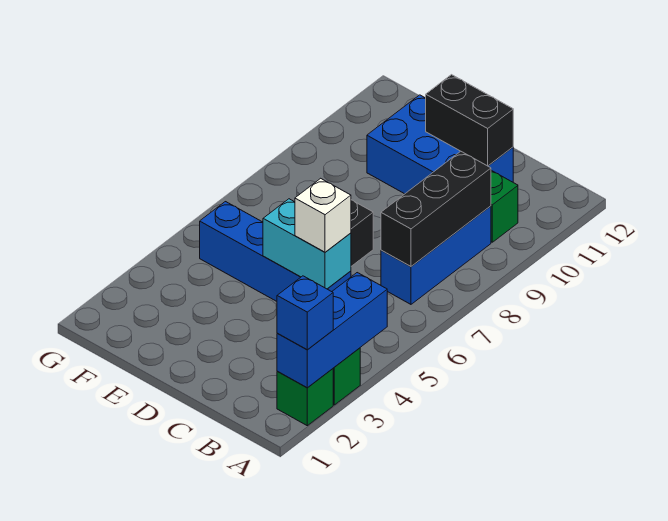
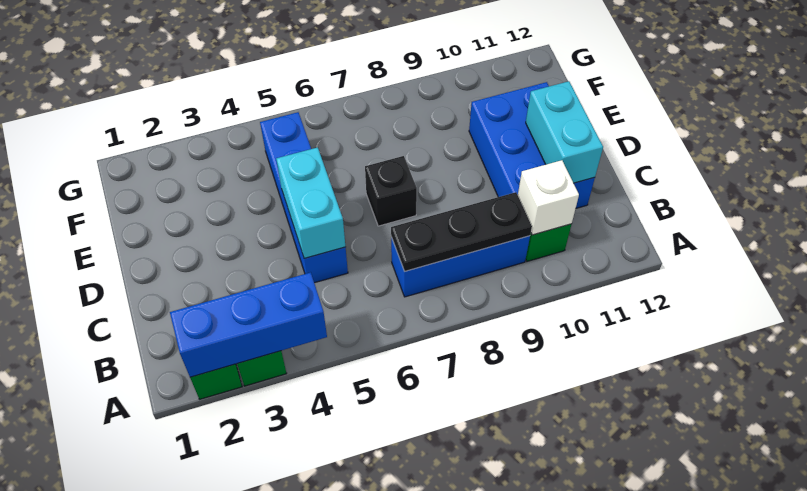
blue brick A2 level 3 -> none
black brick B7:B9 level 2 -> black plate B7:B9 level 2
white brick C5 level 3 -> white brick B10 level 2
black brick C11:D11 level 2 -> cyan brick C11:D11 level 2

